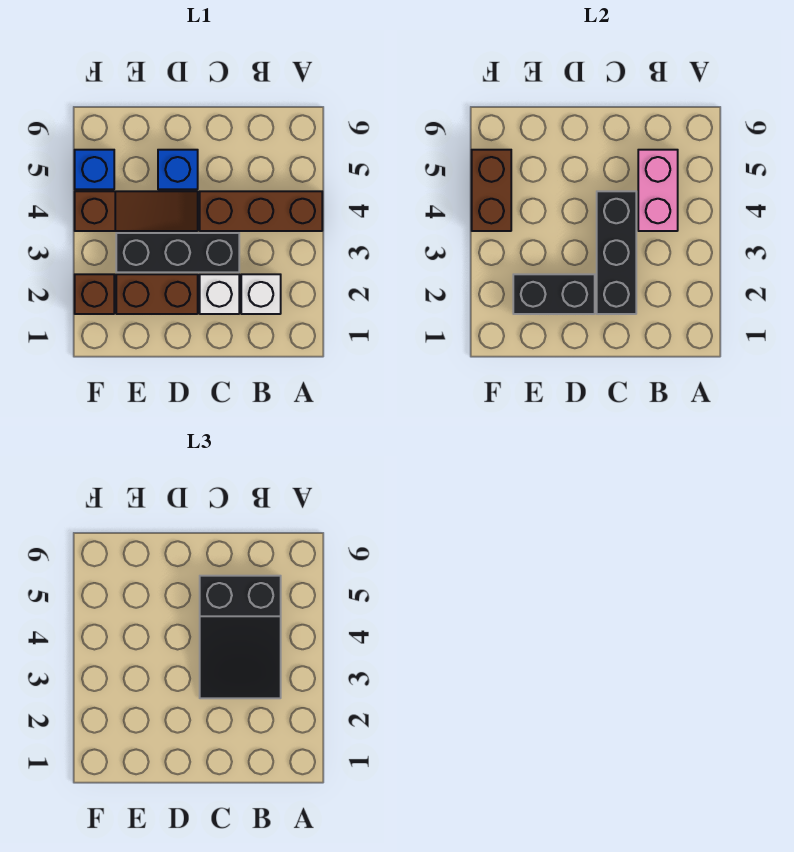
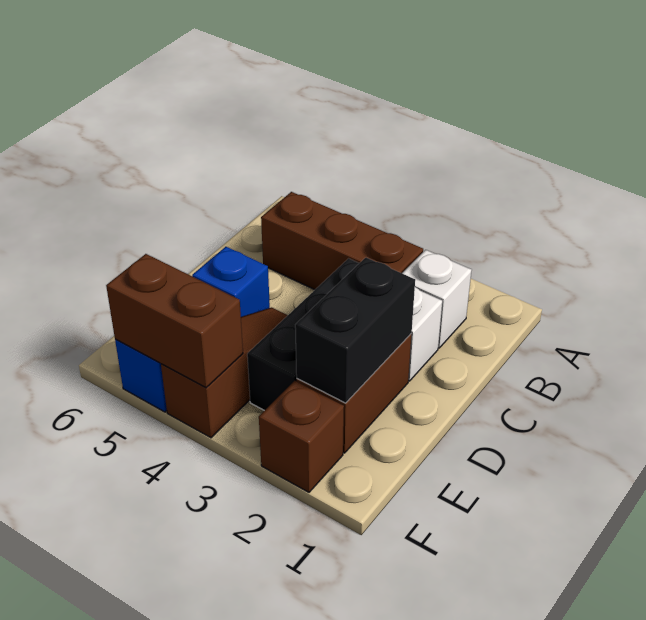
brown brick A4:C4 level 1 -> brown brick B3:B5 level 1
black slope B3:C5 level 3 top 5 -> none
pink brick B4:B5 level 2 -> none
black brick C2:C4 level 2 -> none

